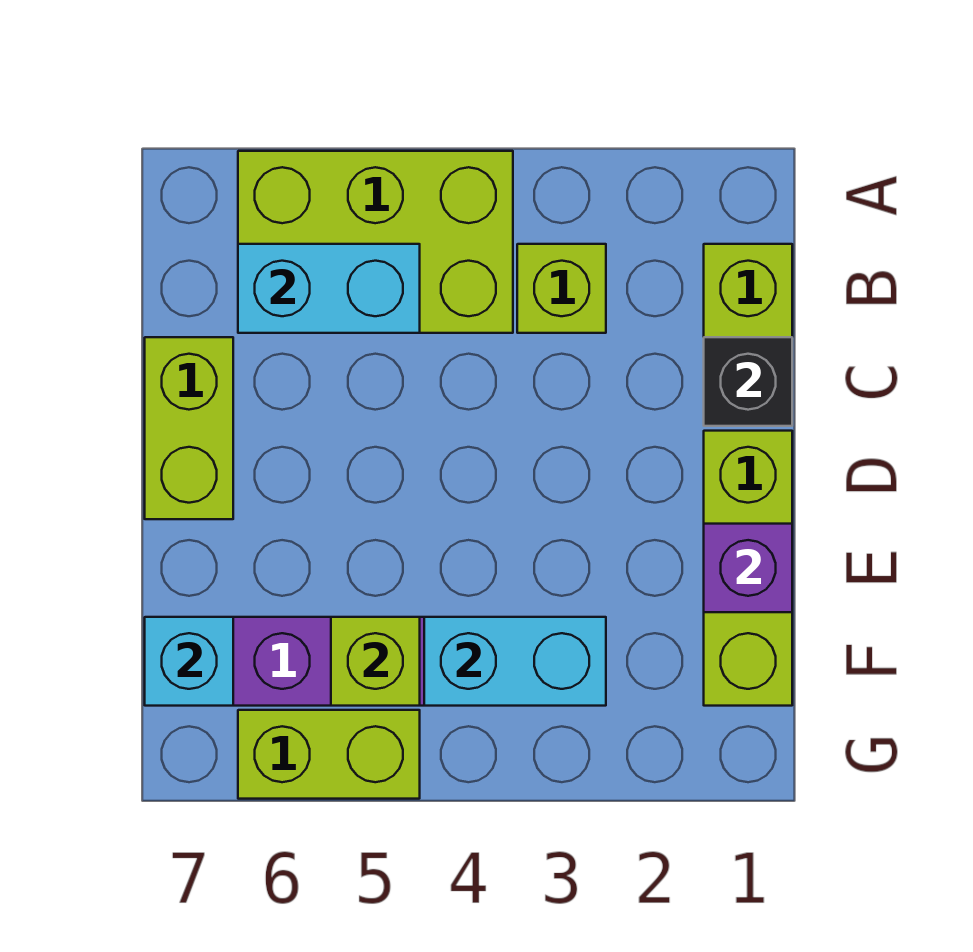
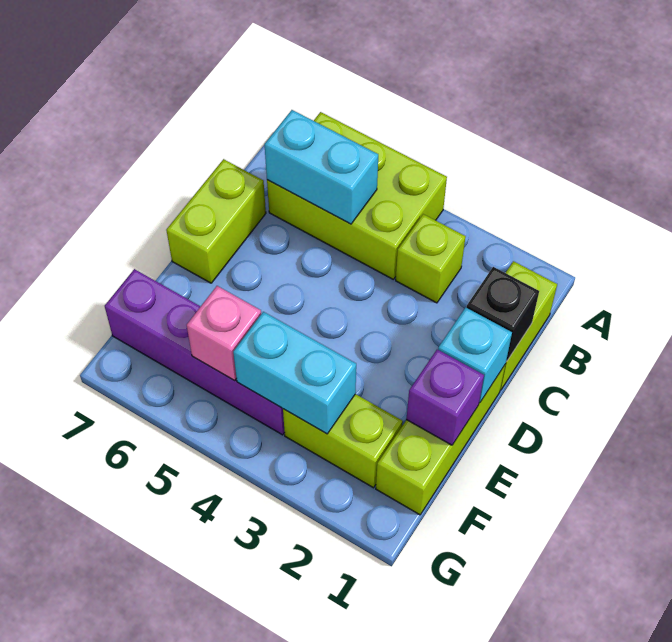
lime brick F5 level 2 -> pink brick F5 level 2
cyan brick F7 level 2 -> cyan brick D1 level 2
lime brick G5:G6 level 1 -> lime brick F2:F3 level 1

